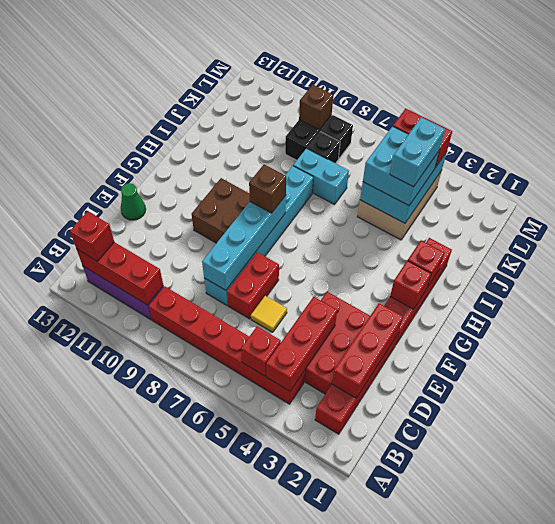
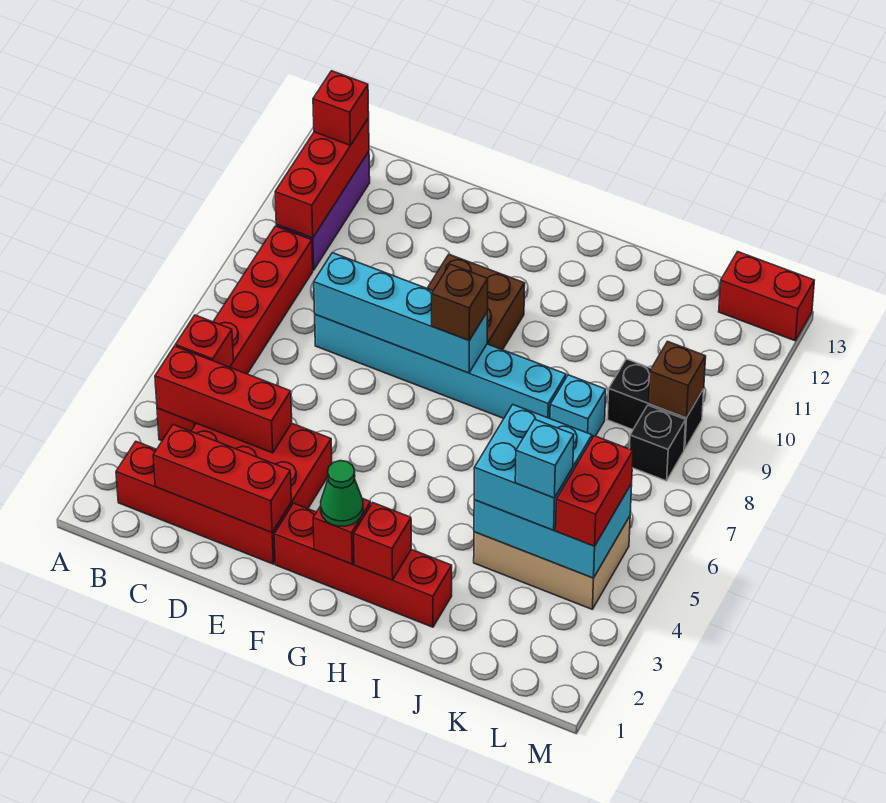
yellow tile D6 level 1 -> none
red brick D7:E7 level 1 -> red brick L13:M13 level 1
green cone E13 level 1 -> green cone G2 level 3
cyan brick J4:K4 level 4 -> cyan brick K4 level 4
cyan brick J7:J8 level 1 -> cyan brick J8 level 1
black brick K8 level 1 -> none

